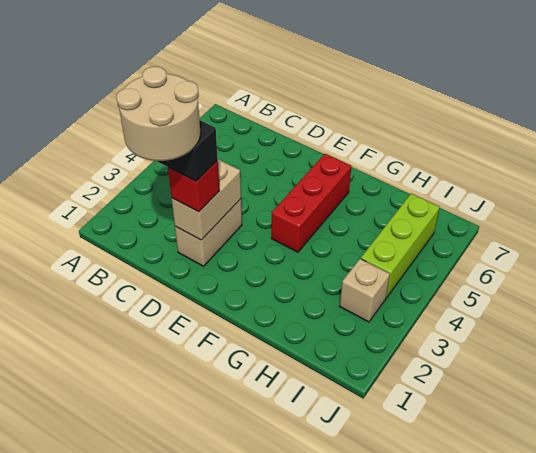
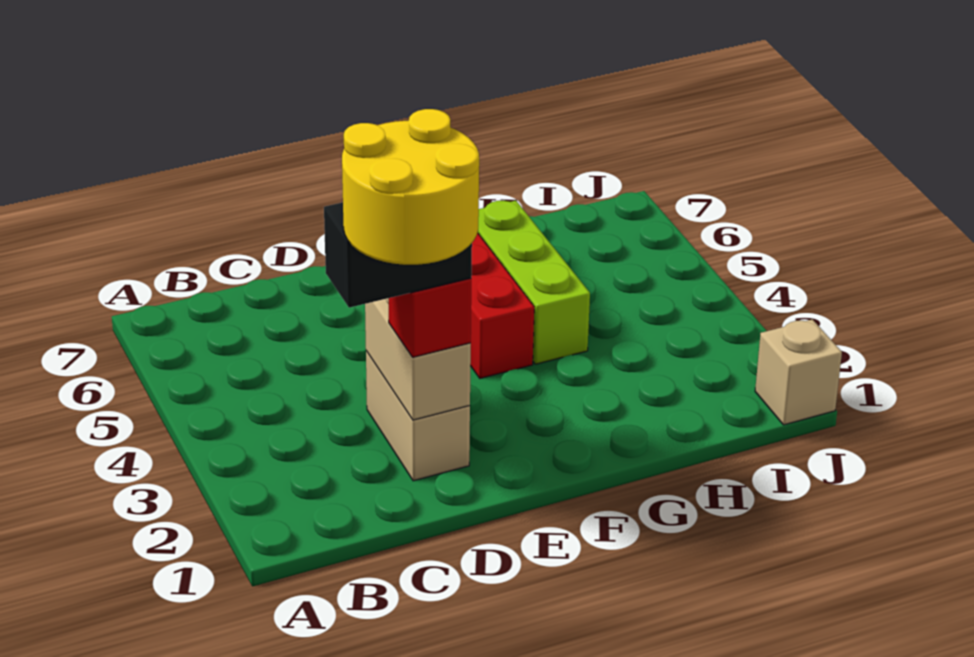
tan round brick C1:D2 level 5 -> yellow round brick C1:D2 level 5
tan brick I3 level 1 -> tan brick J1 level 1
lime brick I4:I6 level 1 -> lime brick G4:G6 level 1

